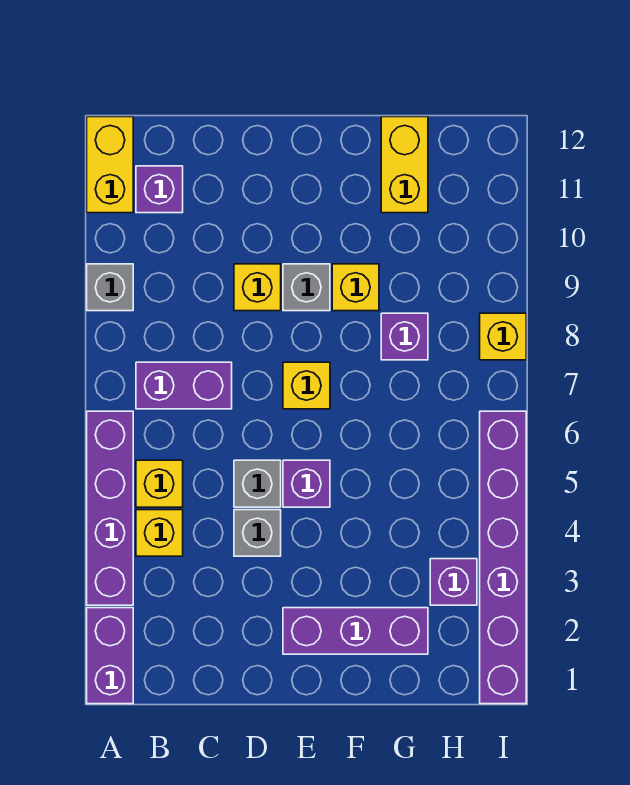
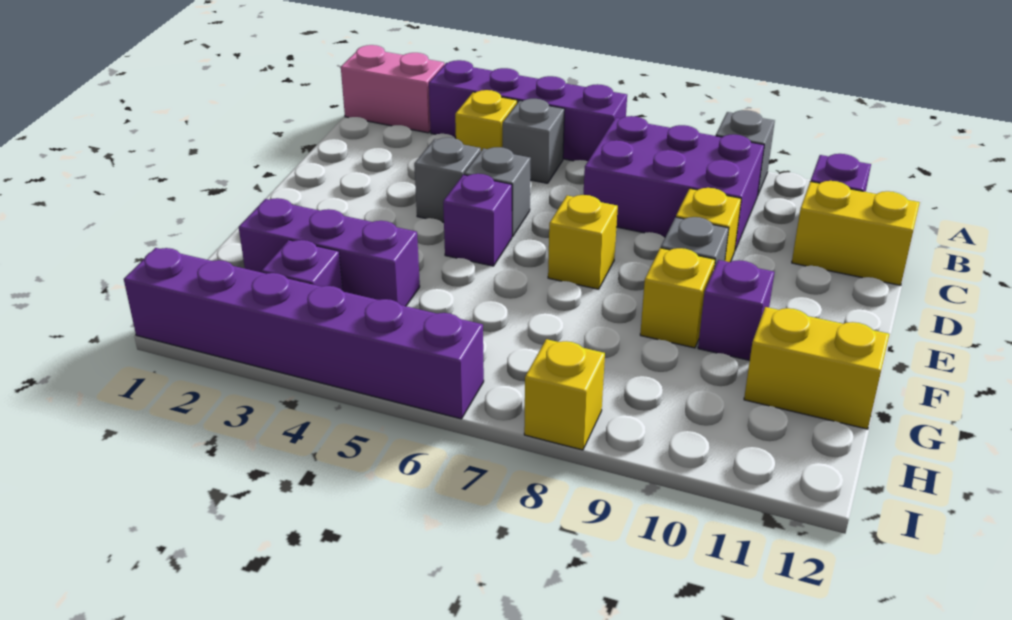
purple brick A1:A2 level 1 -> pink brick A1:A2 level 1
yellow brick A11:A12 level 1 -> yellow brick C11:C12 level 1
yellow brick B5 level 1 -> grey brick B5 level 1
purple brick B7:C7 level 1 -> purple brick B7:C9 level 1
purple brick E2:G2 level 1 -> purple brick G2:G4 level 1
purple brick G8 level 1 -> purple brick F10 level 1

